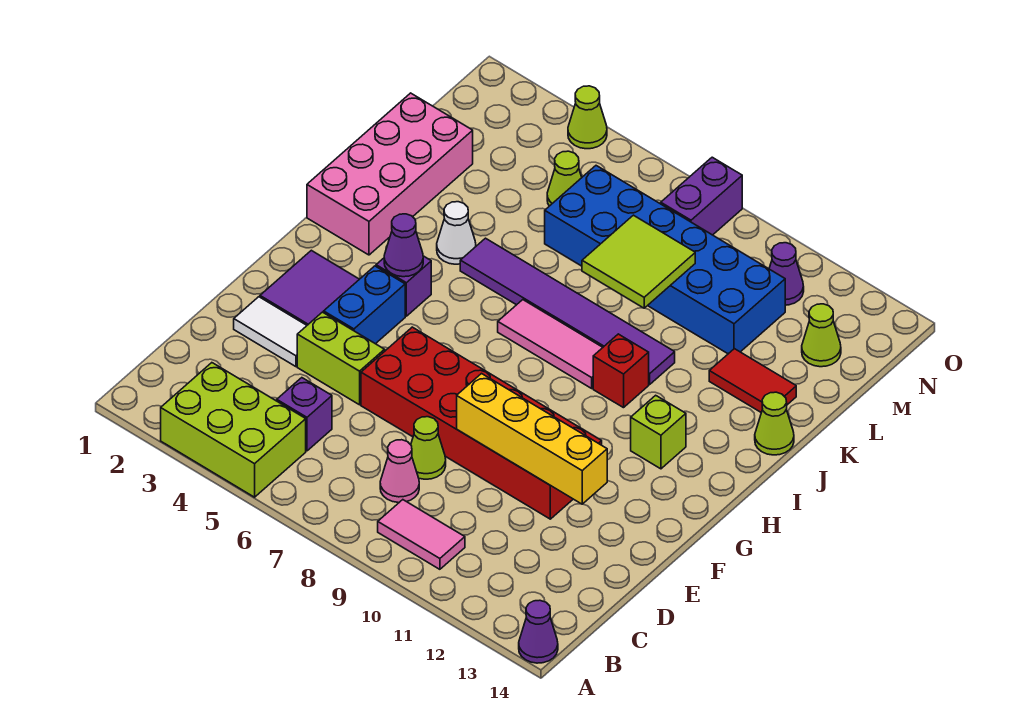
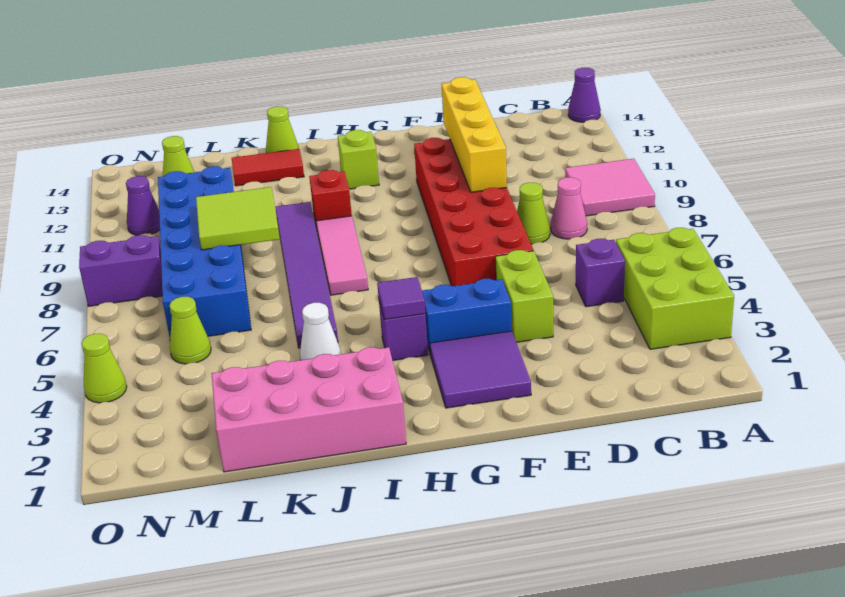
pink tile B9:B10 level 1 -> pink tile A9:B10 level 1
white tile E2:E3 level 1 -> none
purple cone H4 level 2 -> purple tile H4 level 2
red tile K12:K13 level 1 -> red tile J13:K13 level 1

